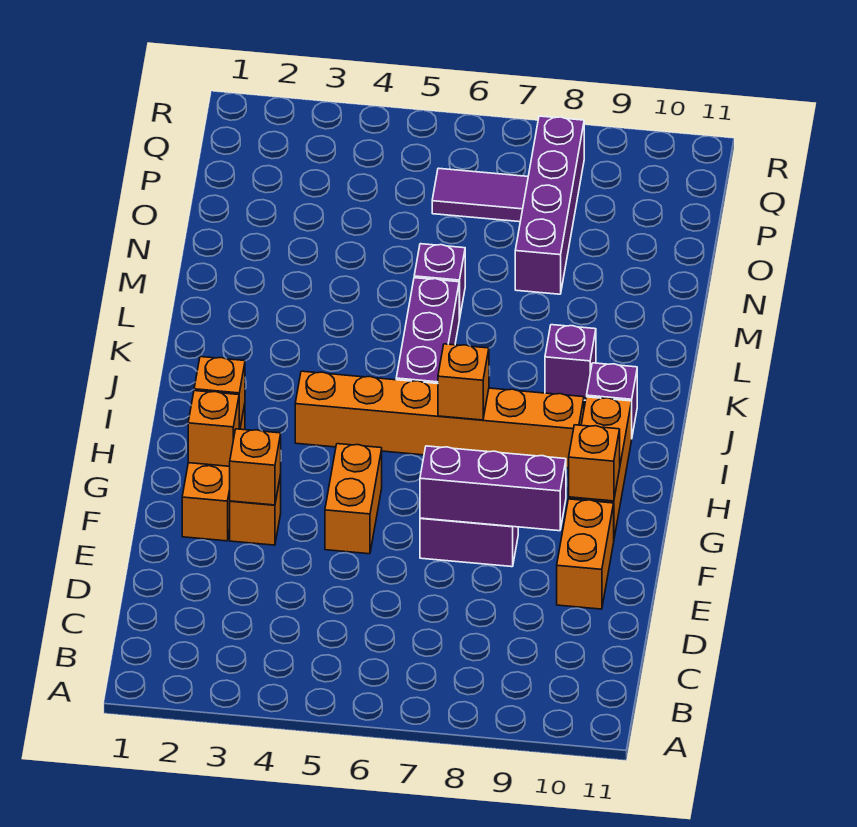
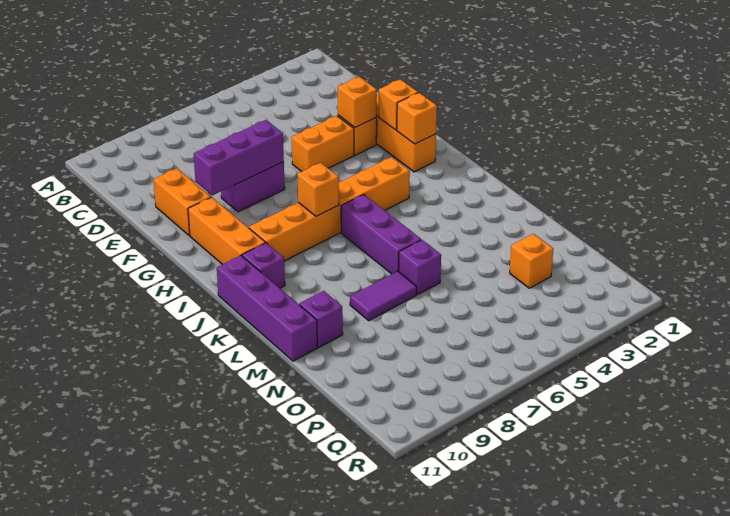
orange brick F5:G5 level 1 -> orange brick F4:F5 level 1
orange brick G10 level 2 -> orange brick O3 level 1
purple brick K9 level 1 -> purple brick M10 level 1
purple brick N8:Q8 level 1 -> purple brick J11:M11 level 1
purple tile P6:P7 level 1 -> purple tile M7:M8 level 1

